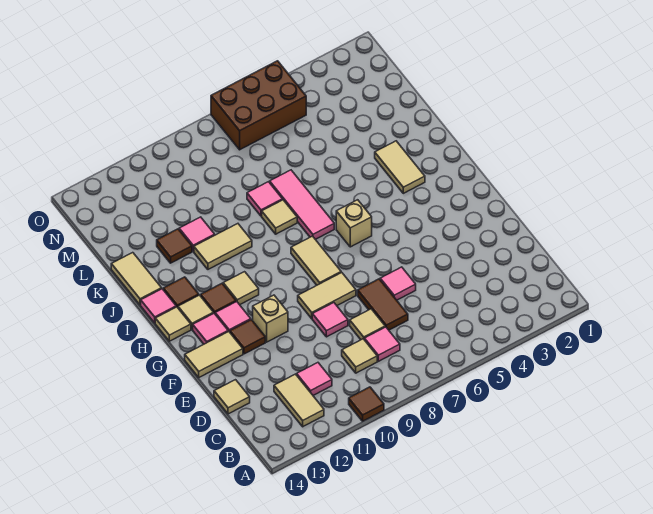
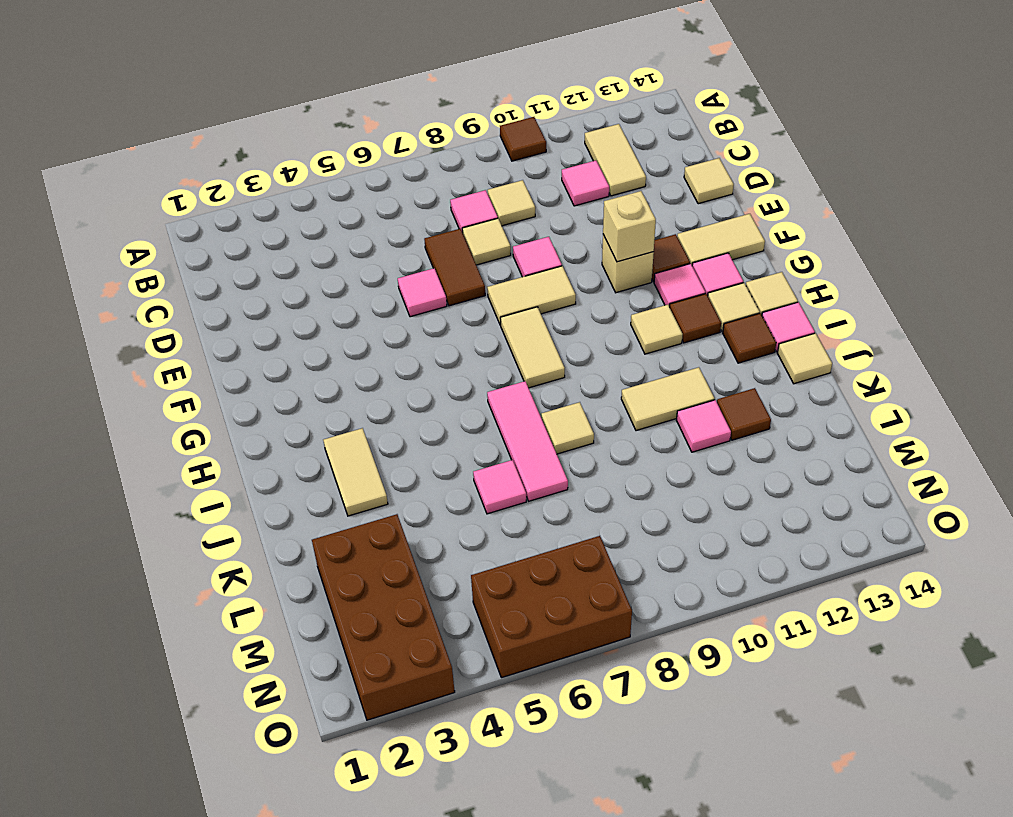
tan brick H6 level 1 -> tan brick F11 level 2
tan tile J14:K14 level 1 -> tan tile J14 level 1
pink tile K8 level 1 -> pink tile K6 level 1
none -> brown brick L2:O3 level 1

